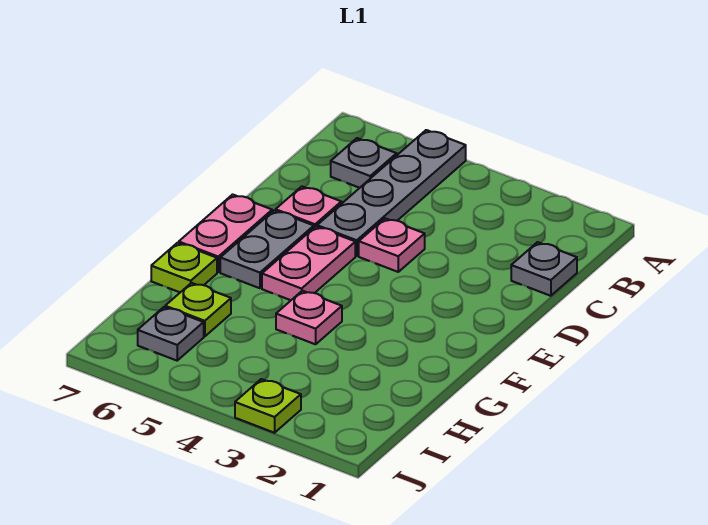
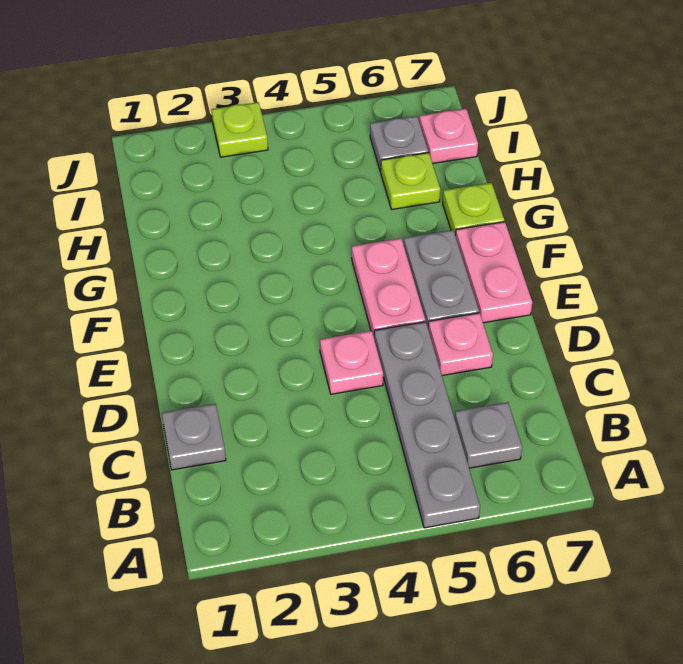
pink plate G4 level 1 -> pink plate I7 level 1

